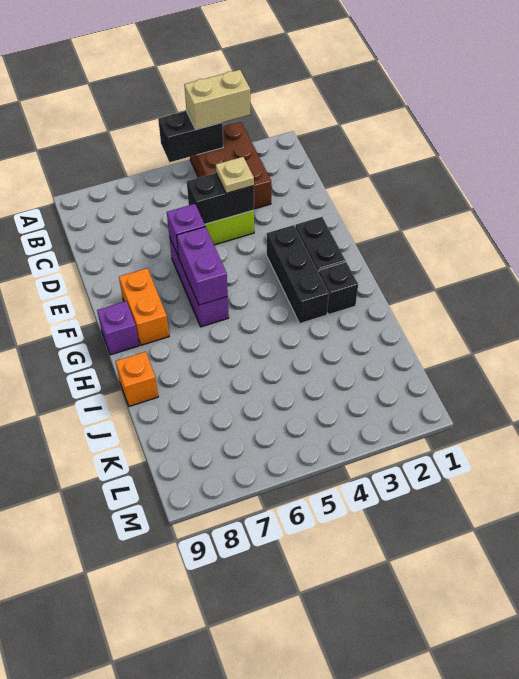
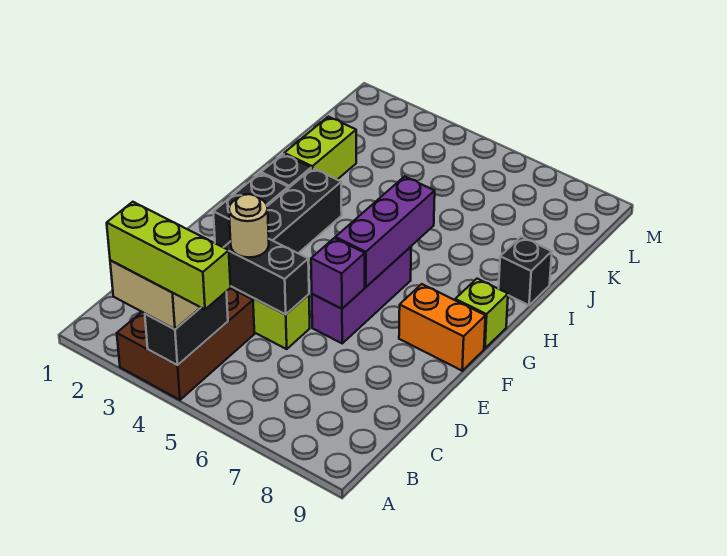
none -> lime brick A3:A5 level 4
black brick A4:A5 level 2 -> black brick A4:B4 level 2
tan plate D4 level 3 -> tan round brick D4 level 3
purple brick F6:G6 level 2 -> purple brick F6:H6 level 2
orange brick F8:G8 level 1 -> orange brick F8:F9 level 1
purple brick G9 level 1 -> lime brick G9 level 1
none -> lime brick I2:J2 level 1
orange brick I9 level 1 -> black brick I9 level 1

